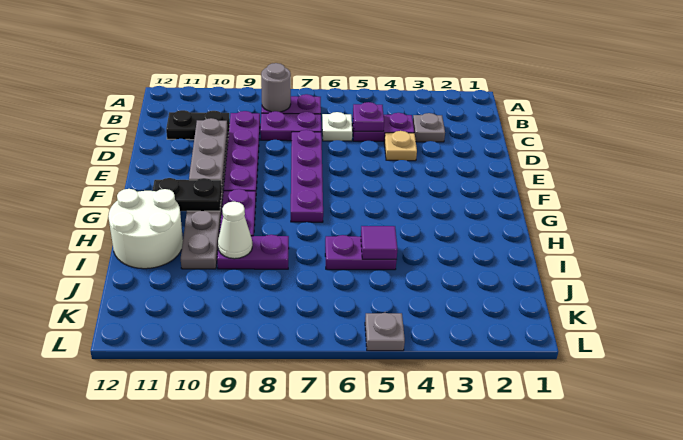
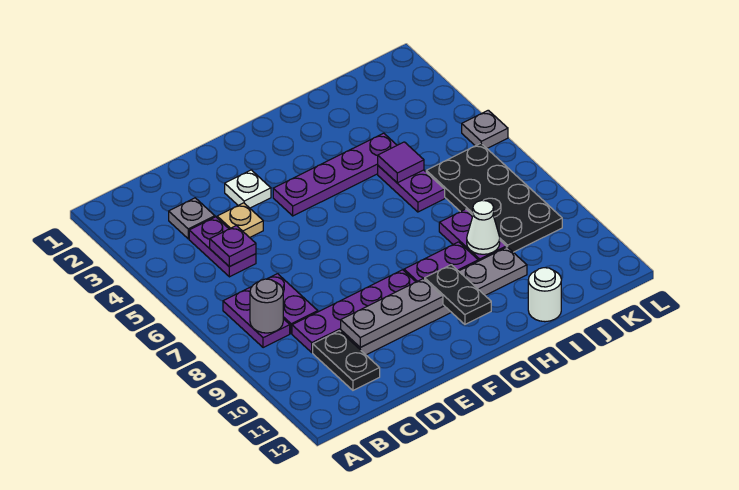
white plate C6 level 1 -> white plate E3 level 1
purple plate D7:G7 level 1 -> purple plate F4:I4 level 1
white round brick H11:I12 level 1 -> white round brick I12 level 1
none -> black plate J6:K9 level 1

